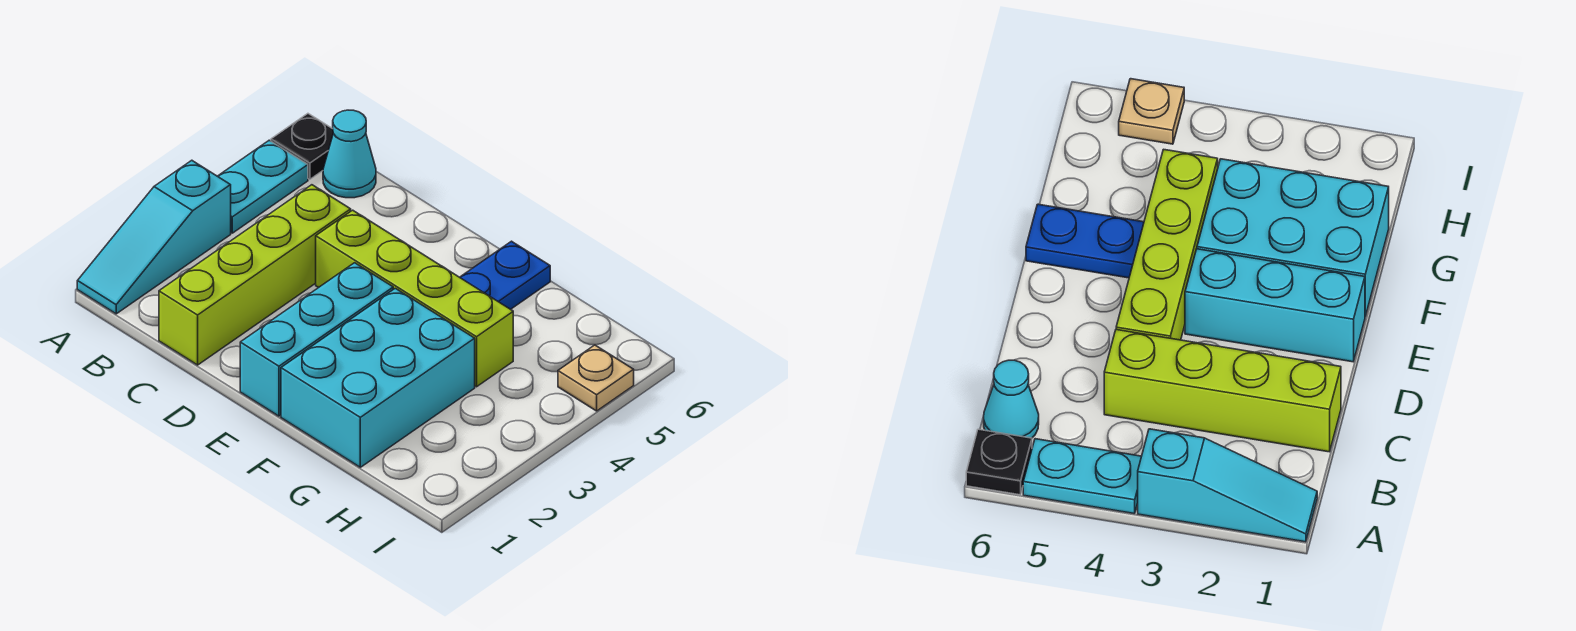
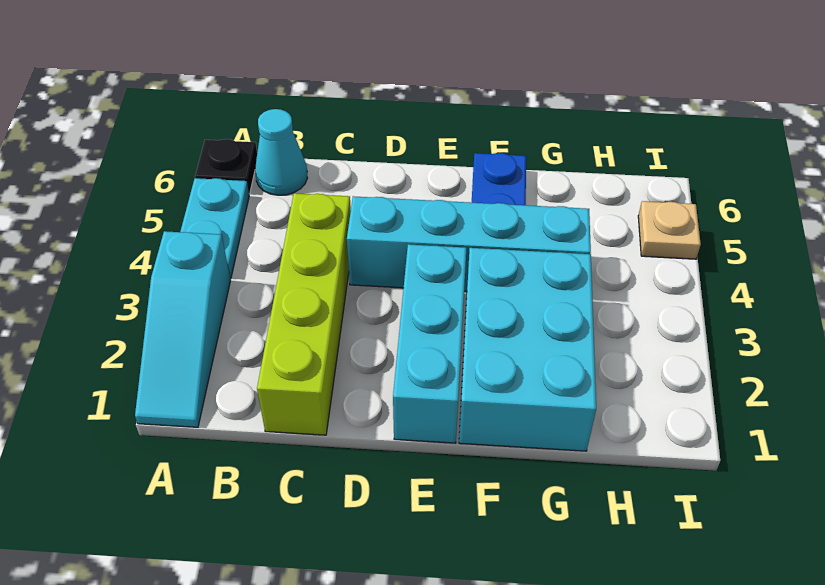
lime brick D4:G4 level 1 -> cyan brick D4:G4 level 1

